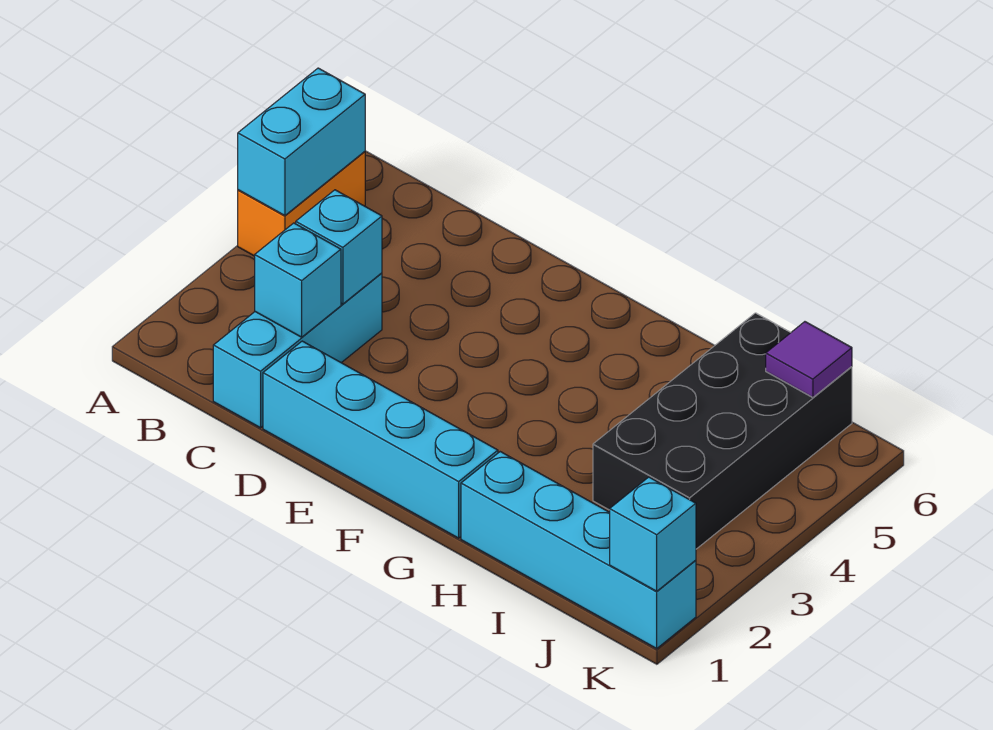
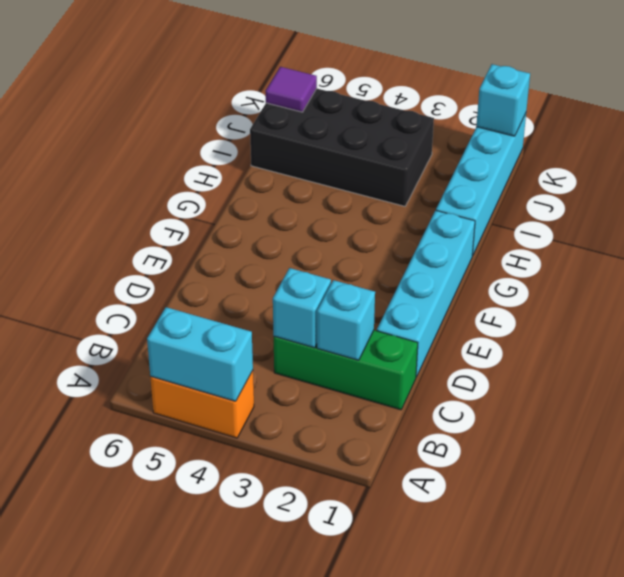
cyan brick C1:C3 level 1 -> green brick C1:C3 level 1

